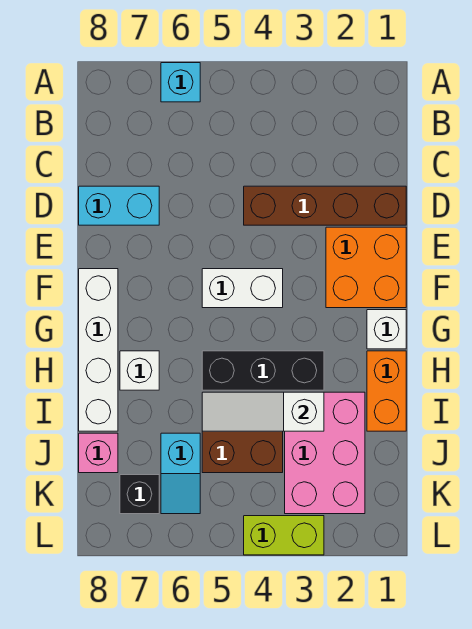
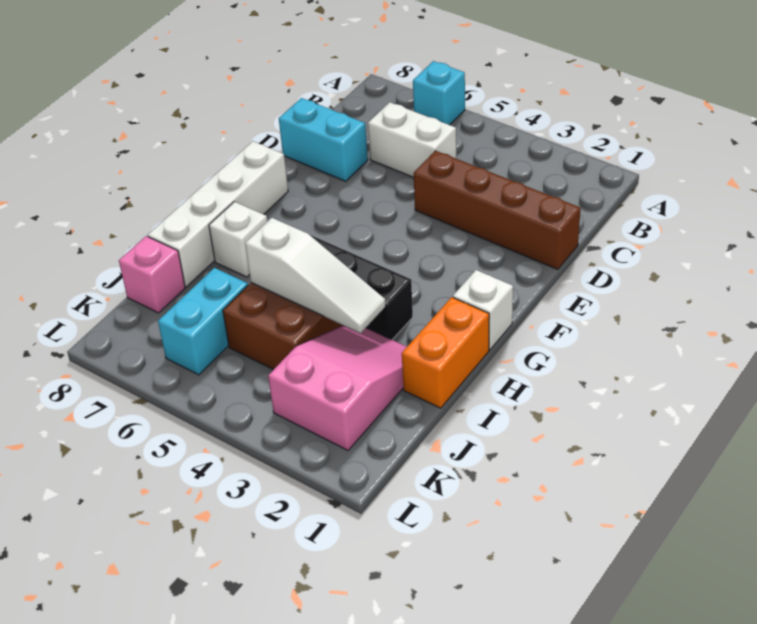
orange brick E1:F2 level 1 -> none
white brick F4:F5 level 1 -> white brick C5:C6 level 1
pink brick I2:K3 level 1 -> pink slope I2:K3 level 1 top K
white slope I3:I5 level 2 top 3 -> white slope I3:I5 level 2 top 5
cyan slope J6:K6 level 1 top J -> cyan brick J6:K6 level 1
black brick K7 level 1 -> none
lime brick L3:L4 level 1 -> none

